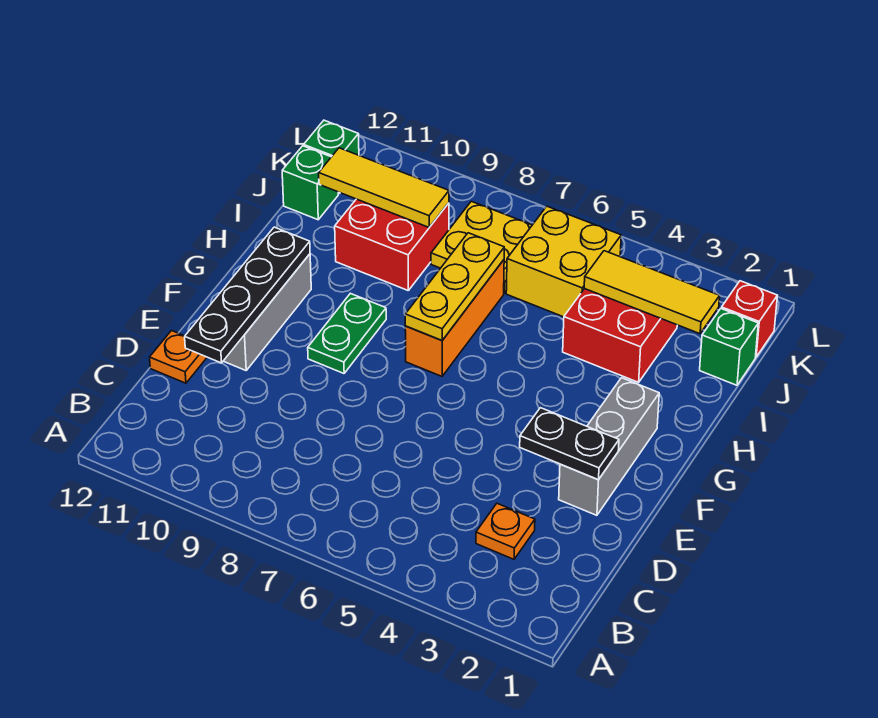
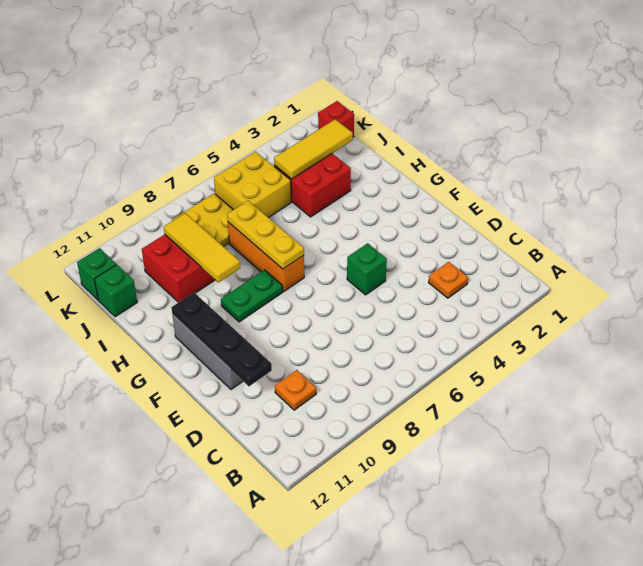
orange plate D12 level 1 -> orange plate C10 level 1
grey brick E2:G2 level 1 -> none
black plate E2:E3 level 2 -> none
green plate F9:G9 level 1 -> green plate G8:G9 level 1
green brick J1 level 1 -> green brick E5 level 1
yellow tile J9:J11 level 2 -> yellow tile H9:J9 level 2

